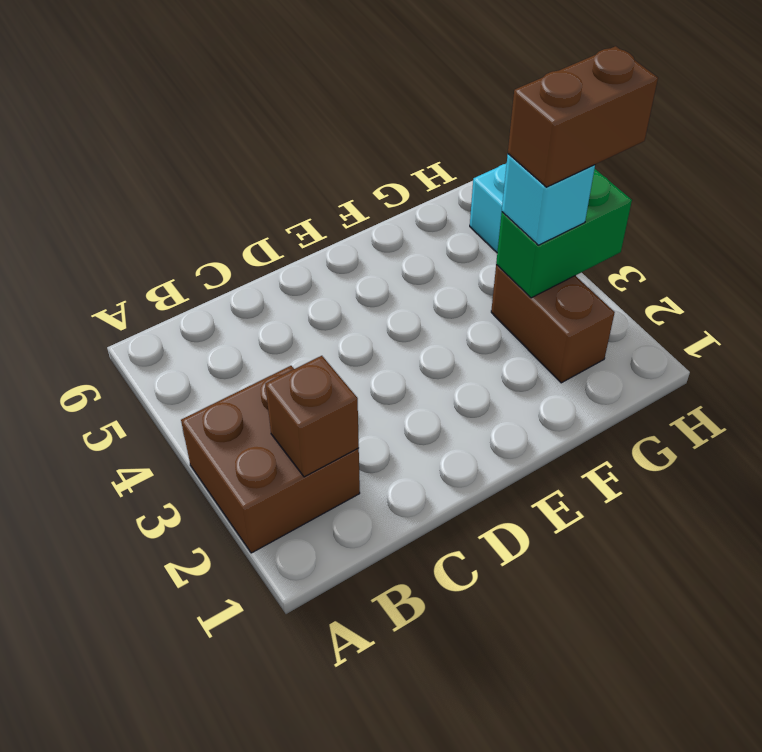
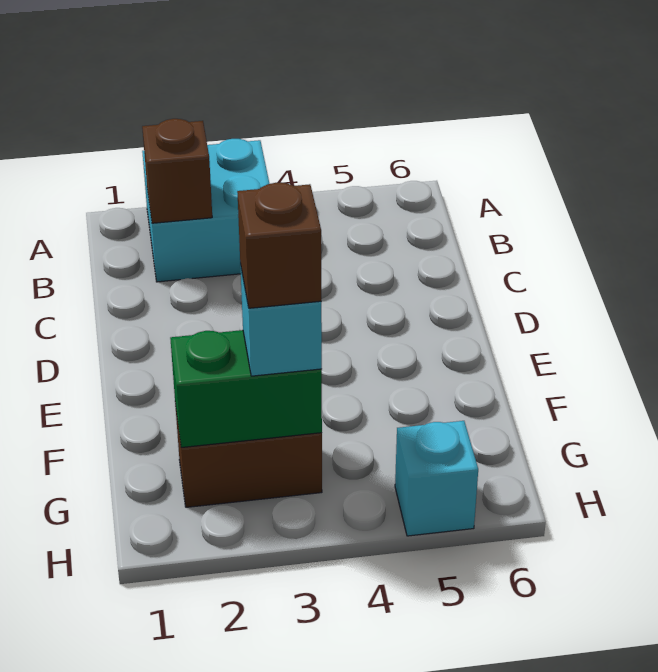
brown brick A2:B3 level 1 -> cyan brick A2:B3 level 1
green brick G3:H3 level 2 -> green brick G2:G3 level 2
brown brick G3:H3 level 4 -> brown brick G3 level 4

